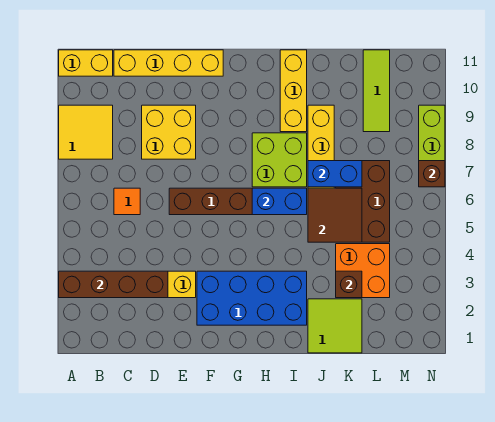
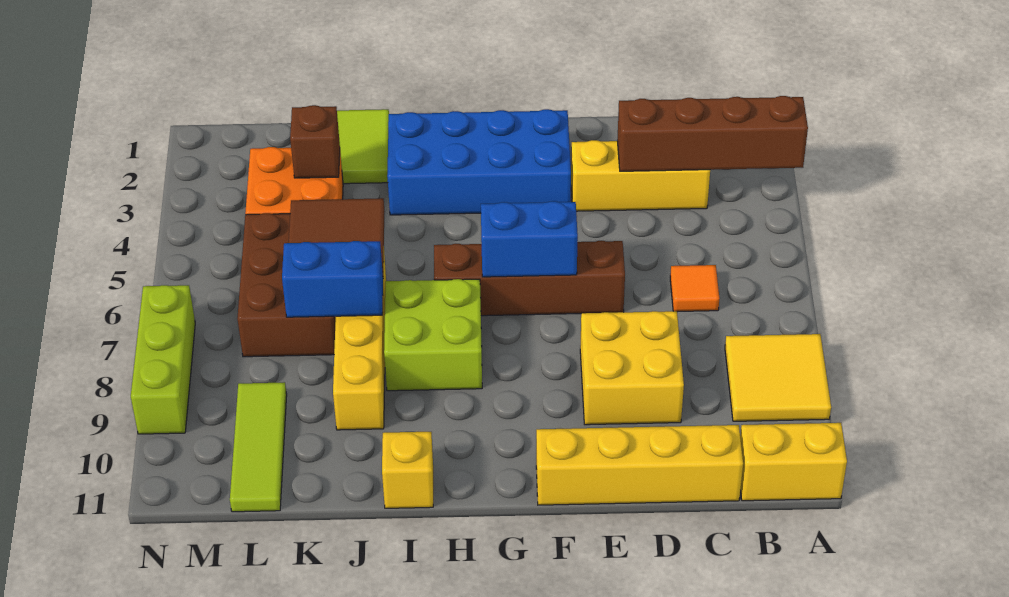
blue brick H6:I6 level 2 -> blue brick F6:G6 level 2
yellow brick I9:I11 level 1 -> yellow brick I11 level 1
brown brick N7 level 2 -> none

